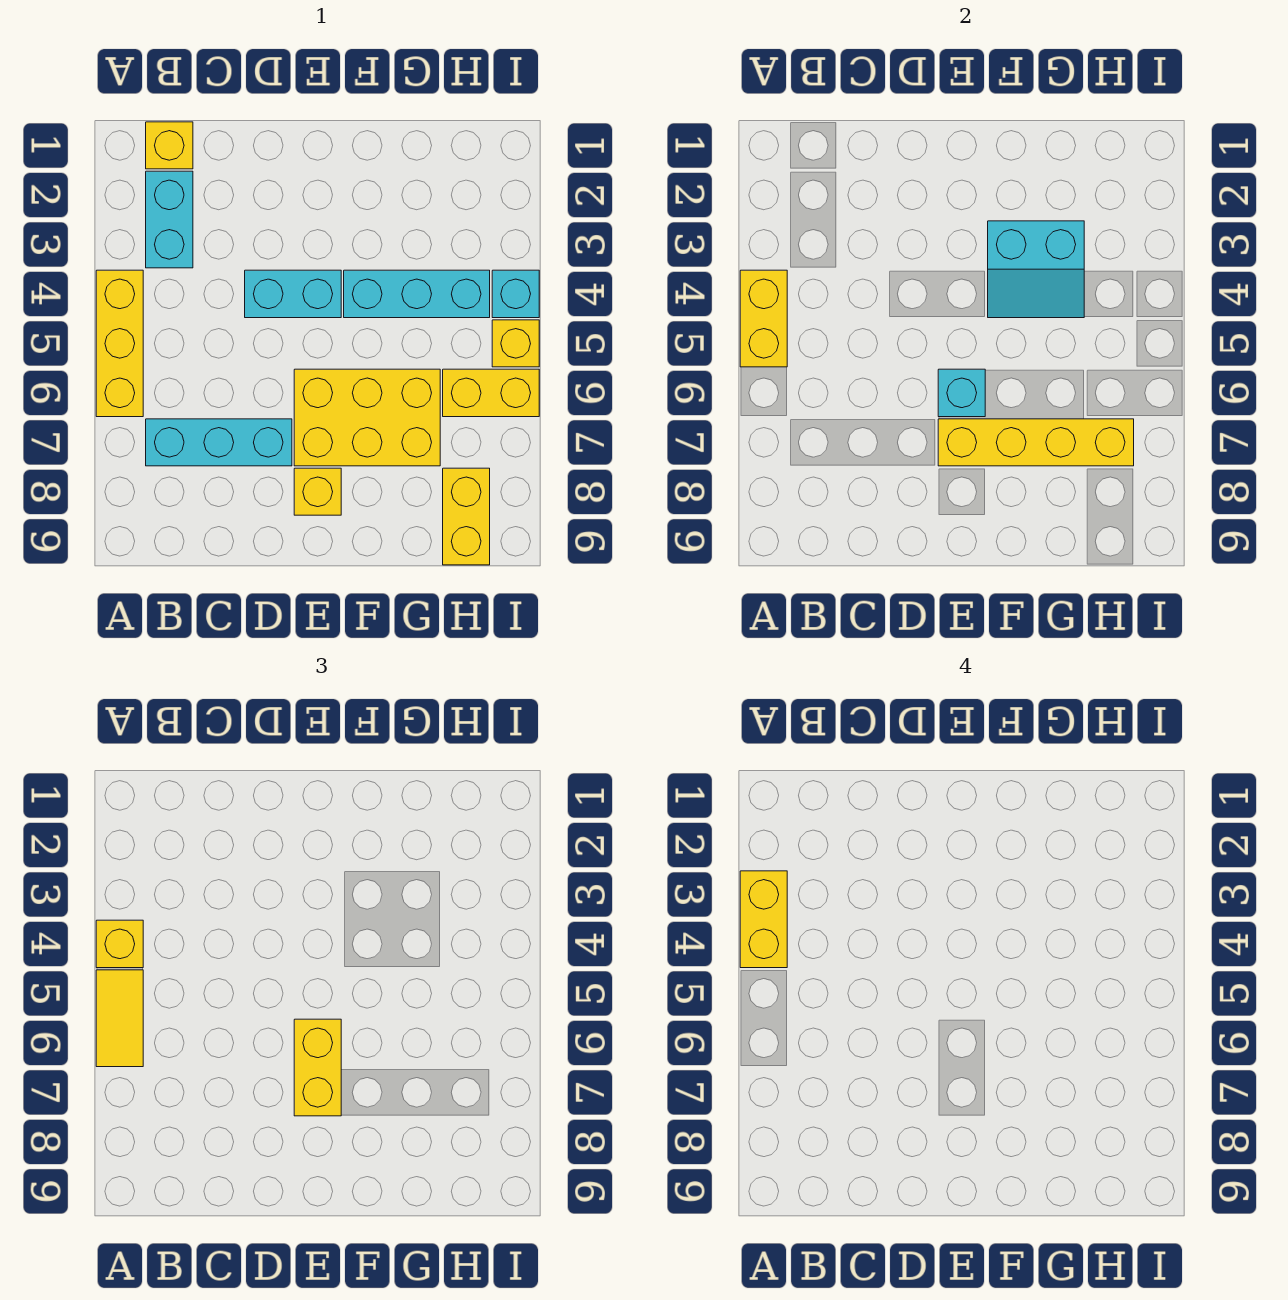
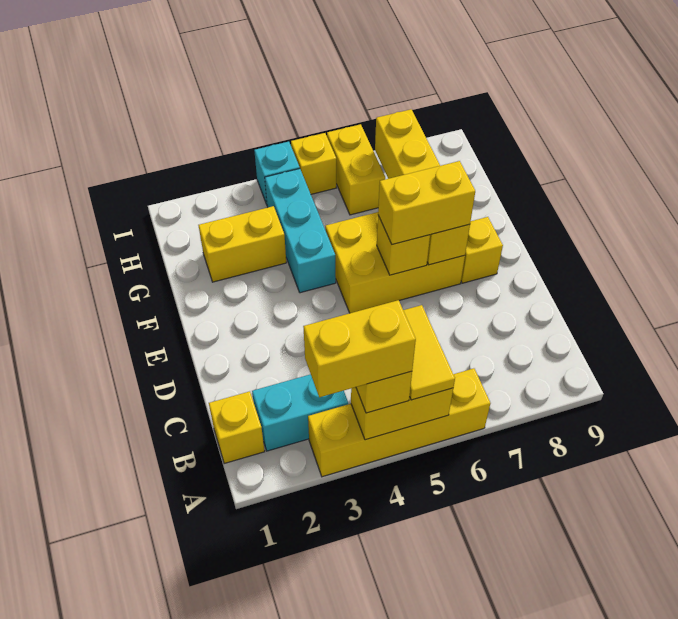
yellow brick A4:A6 level 1 -> yellow brick A3:A6 level 1
yellow tile A5:A6 level 3 -> yellow tile A5:B5 level 3
cyan brick B7:D7 level 1 -> none
cyan brick D4:E4 level 1 -> none
yellow brick E6:G7 level 1 -> yellow brick E5:F7 level 1
cyan brick E6 level 2 -> yellow brick E6 level 2
cyan slope F3:G4 level 2 top 3 -> none
yellow brick H8:H9 level 1 -> yellow brick G2:G3 level 1

